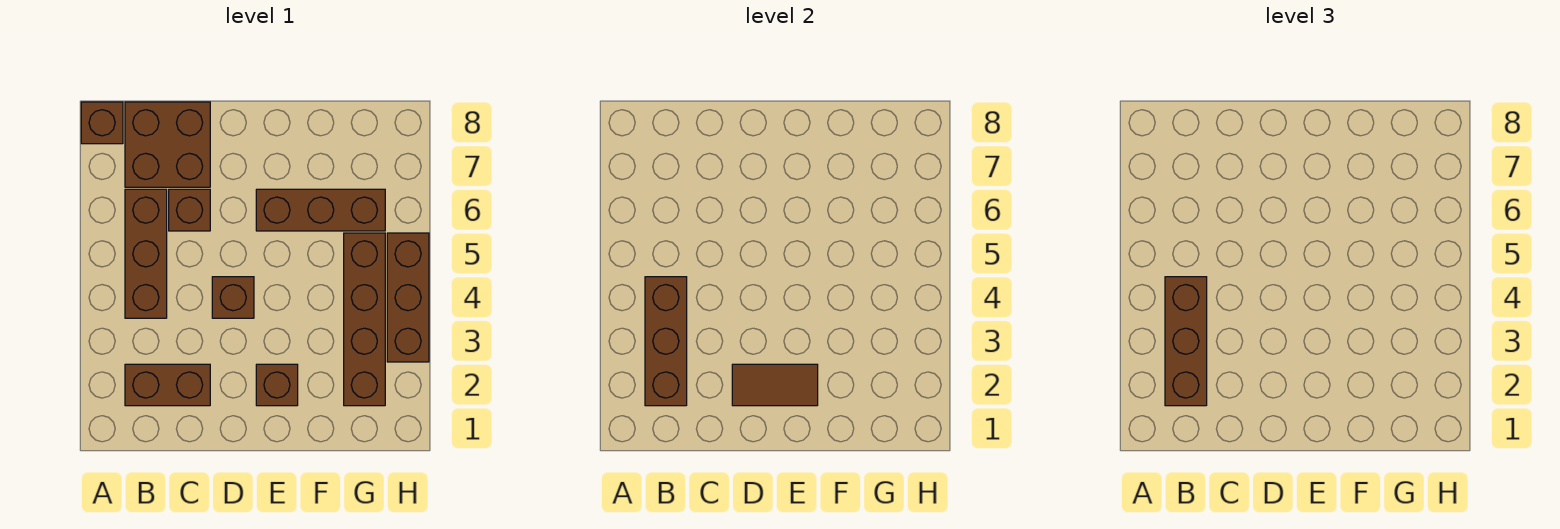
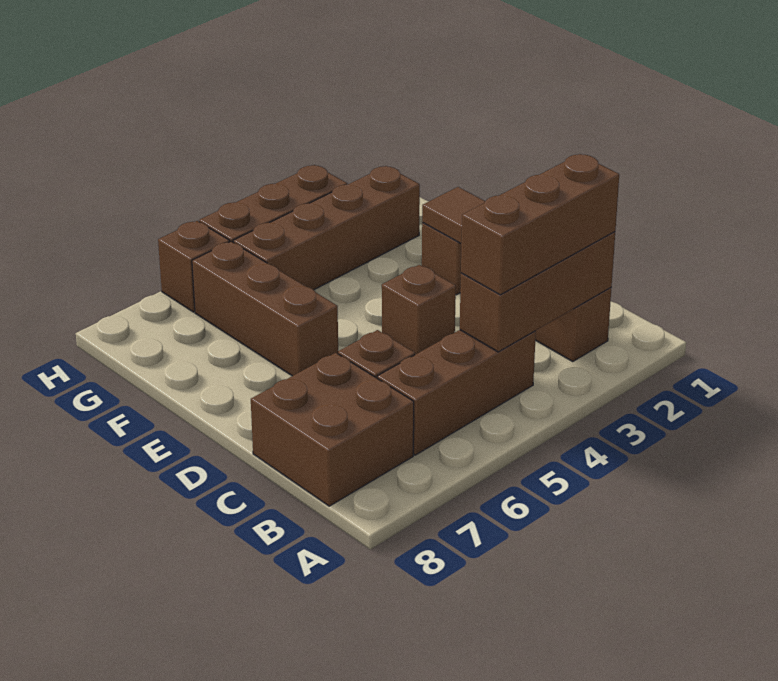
brown brick A8 level 1 -> brown brick H6 level 1

